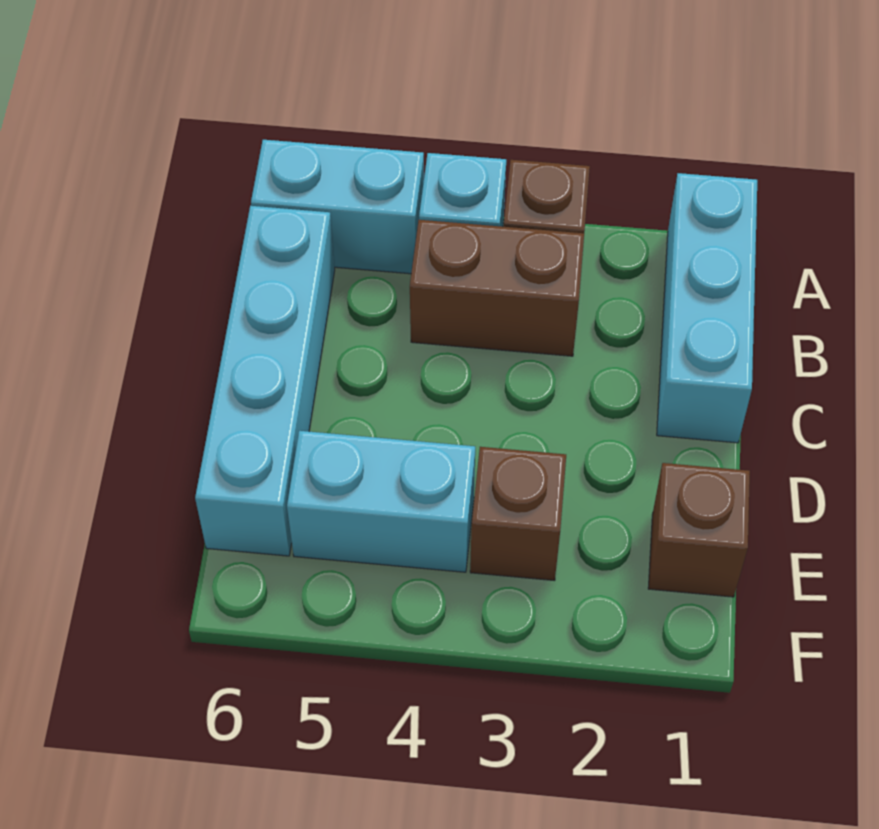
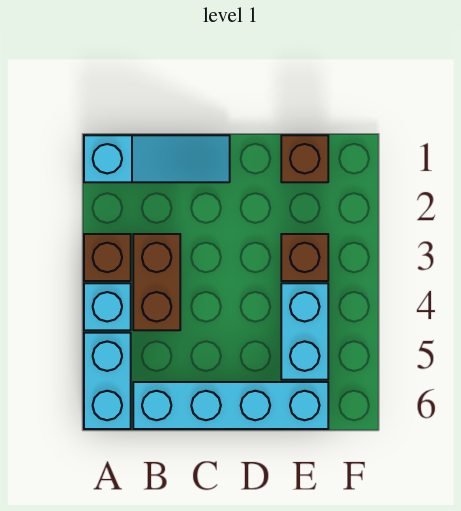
cyan brick A1:C1 level 1 -> cyan slope A1:C1 level 1 top A

